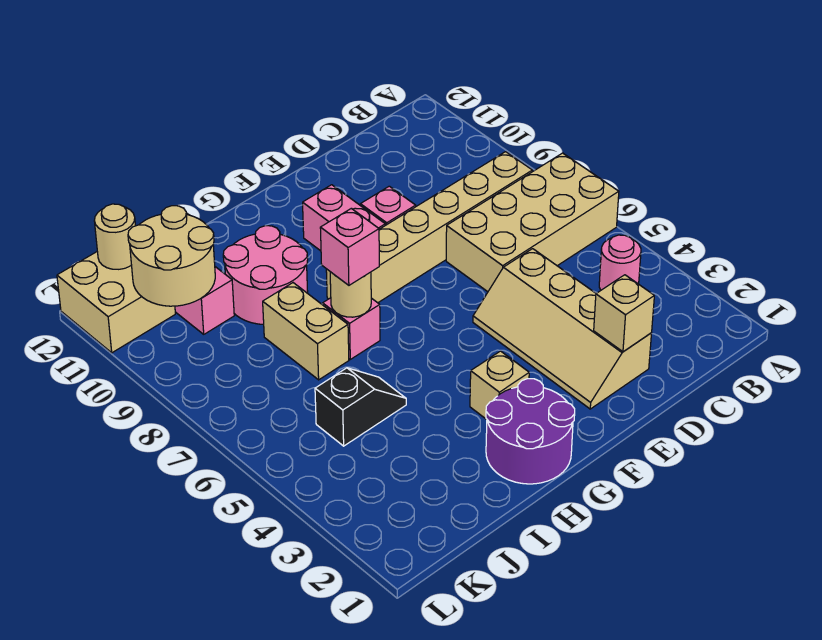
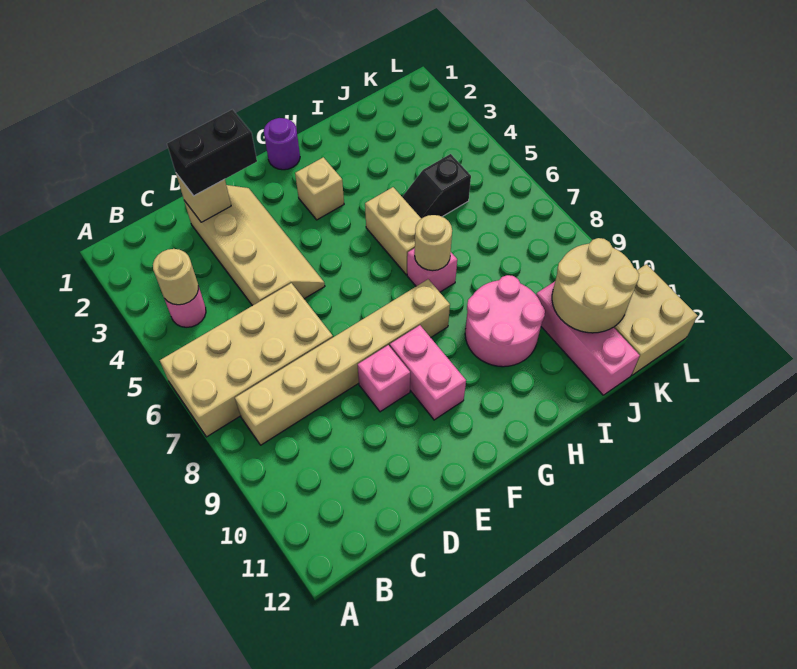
none -> black brick D2:E2 level 3
purple round brick G1:H2 level 1 -> purple round brick G1 level 1
pink brick H7 level 3 -> none
tan brick I7:I8 level 1 -> tan brick H5:H6 level 1
tan round brick K12 level 2 -> tan round brick B4 level 2

